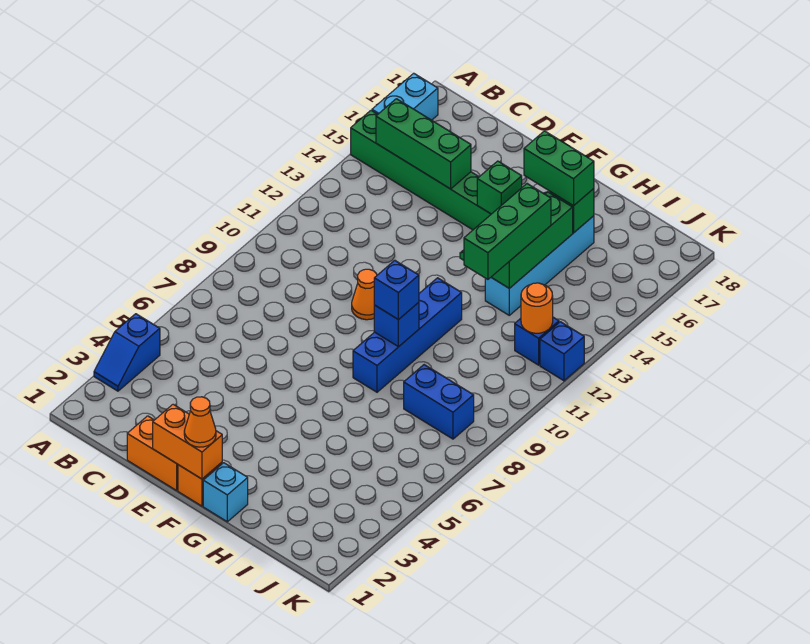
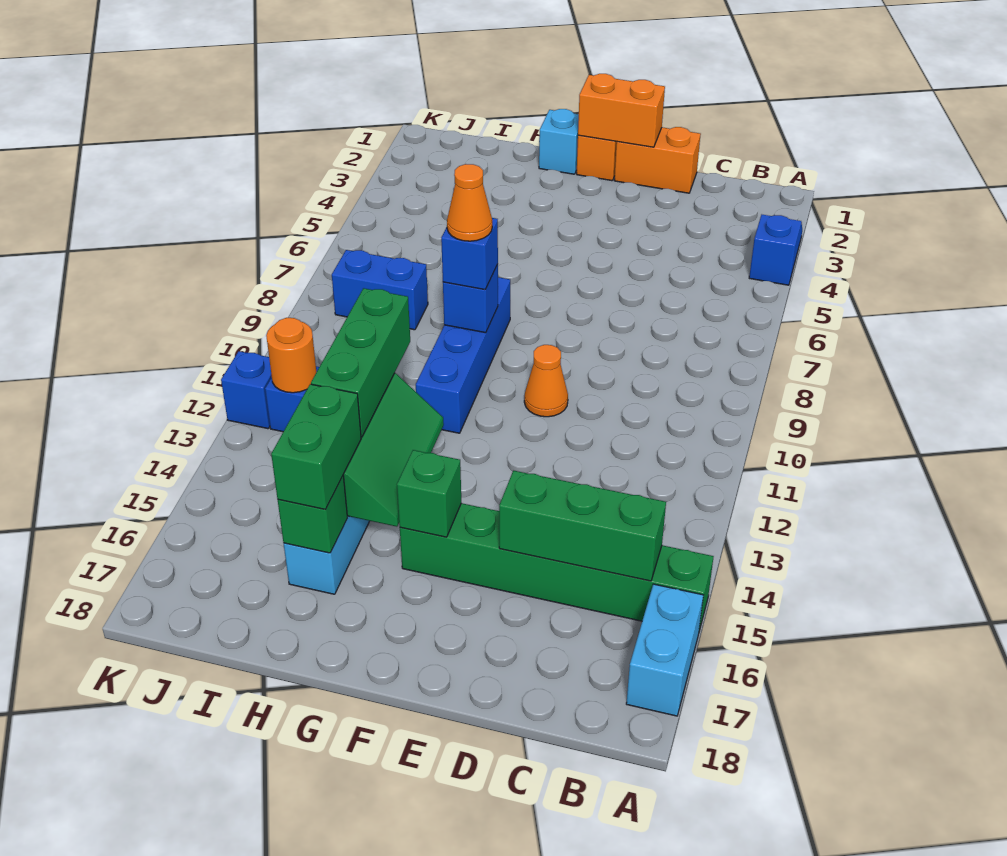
orange cone F1 level 3 -> orange cone G9 level 4
green brick G16:H16 level 3 -> green brick H15:H16 level 3

